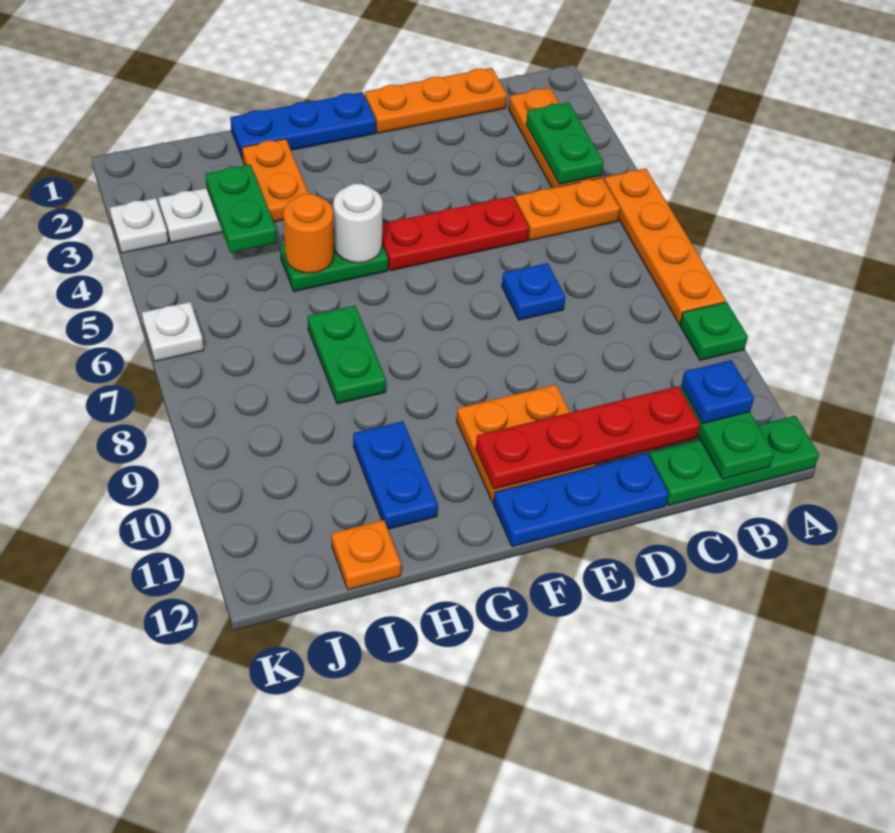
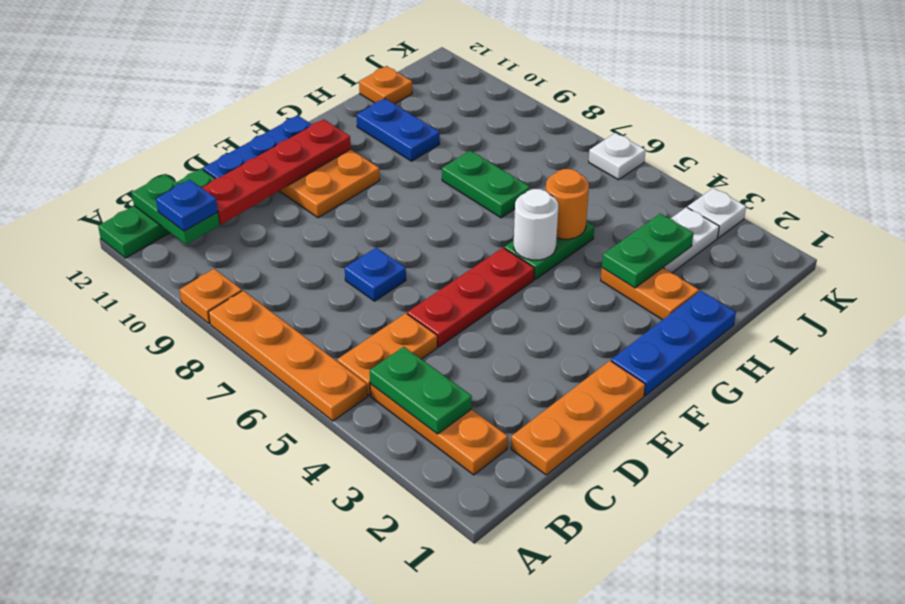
green plate A9 level 1 -> orange plate A9 level 1
green plate I3:I4 level 2 -> green plate H3:I3 level 2

